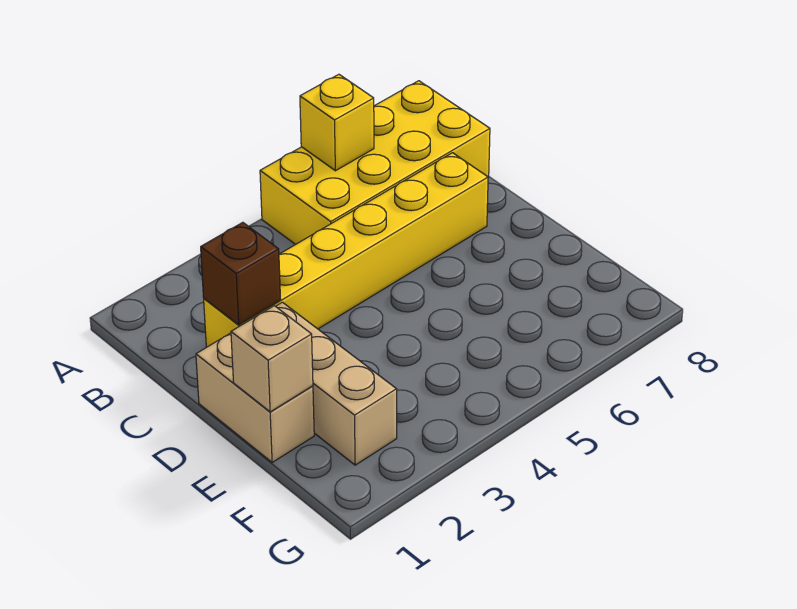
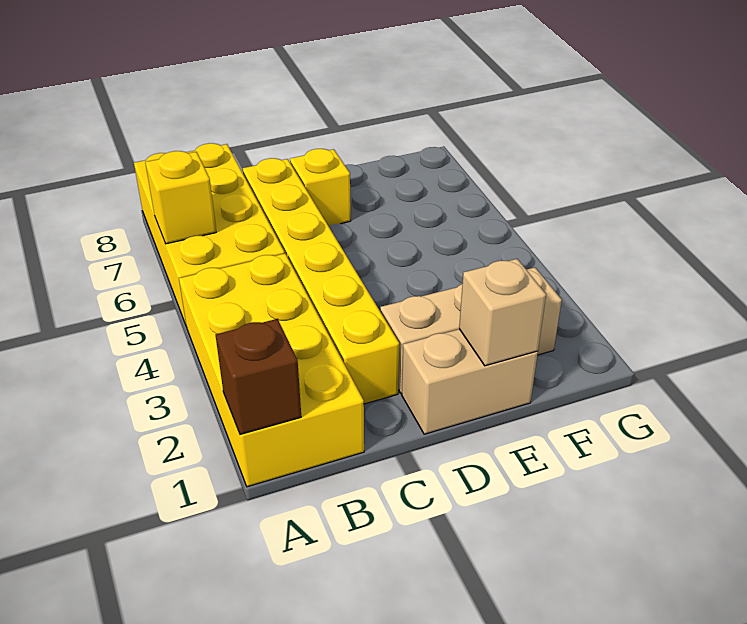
none -> yellow brick A1:B4 level 1
brown brick C2 level 2 -> brown brick A1 level 2
none -> yellow brick D7 level 1

